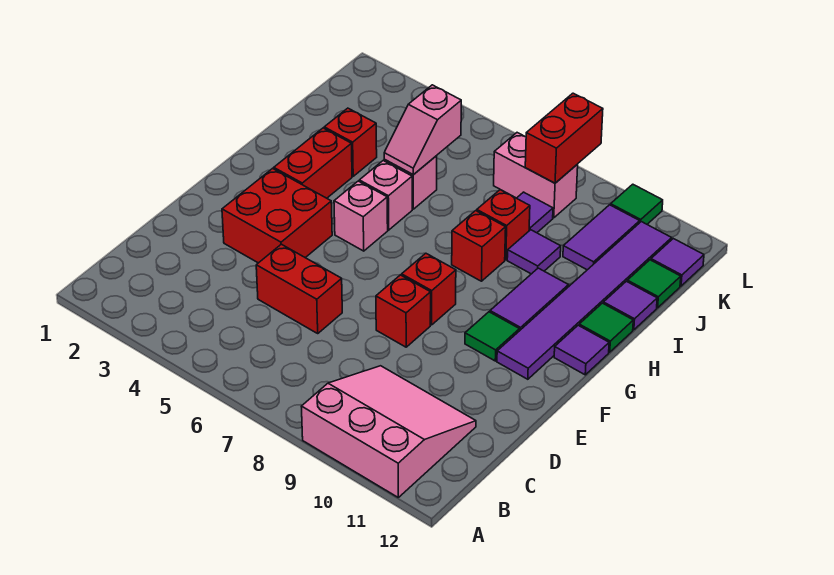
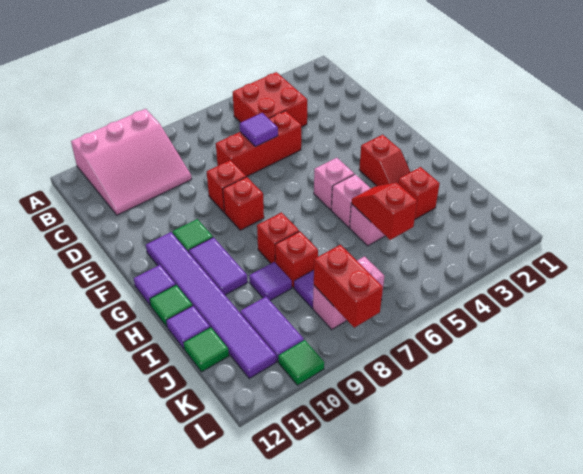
red brick D5:D6 level 1 -> red brick D5:D7 level 1
red brick E3:F4 level 1 -> red brick B4:C5 level 1
red brick G3:H3 level 1 -> red slope G3:H3 level 1 top G
pink slope I5:J5 level 2 top J -> red slope I5:J5 level 2 top J
purple tile K12 level 1 -> purple tile D6 level 2

